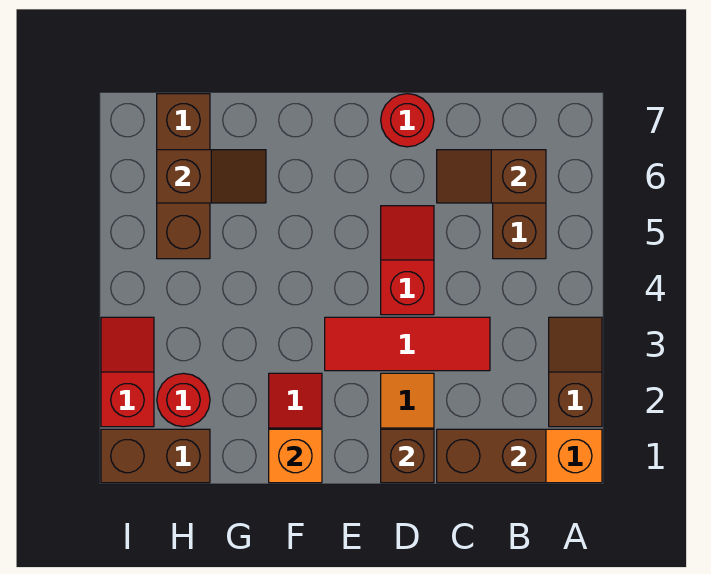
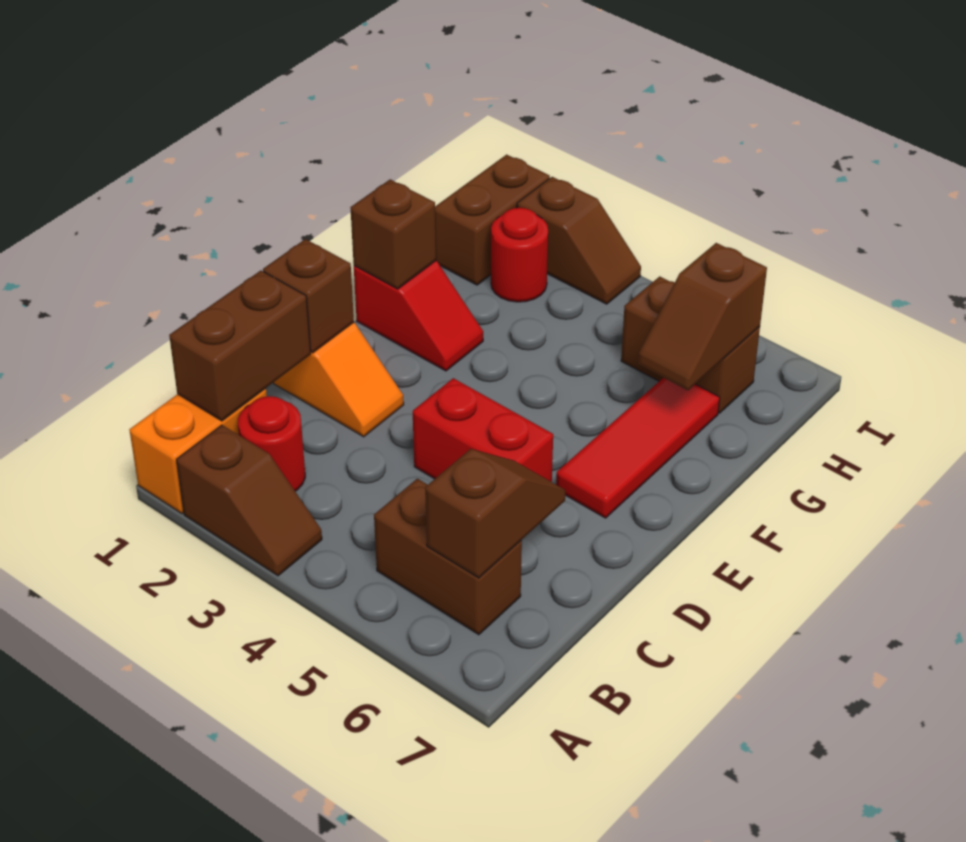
red tile C3:E3 level 1 -> red tile E6:G6 level 1
red slope D4:D5 level 1 top 4 -> red brick D4:D5 level 1
red round brick D7 level 1 -> red round brick B2 level 1
orange brick F1 level 2 -> brown brick F1 level 2
brown brick H5:H7 level 1 -> brown brick H5:H6 level 1
red slope I2:I3 level 1 top 2 -> brown slope I2:I3 level 1 top 2

